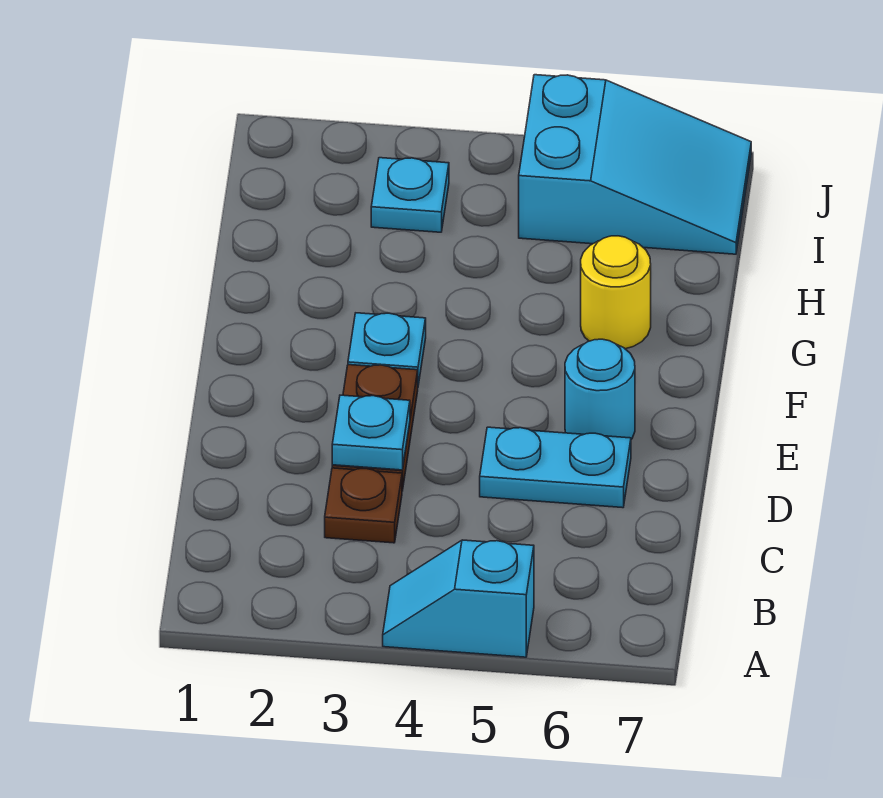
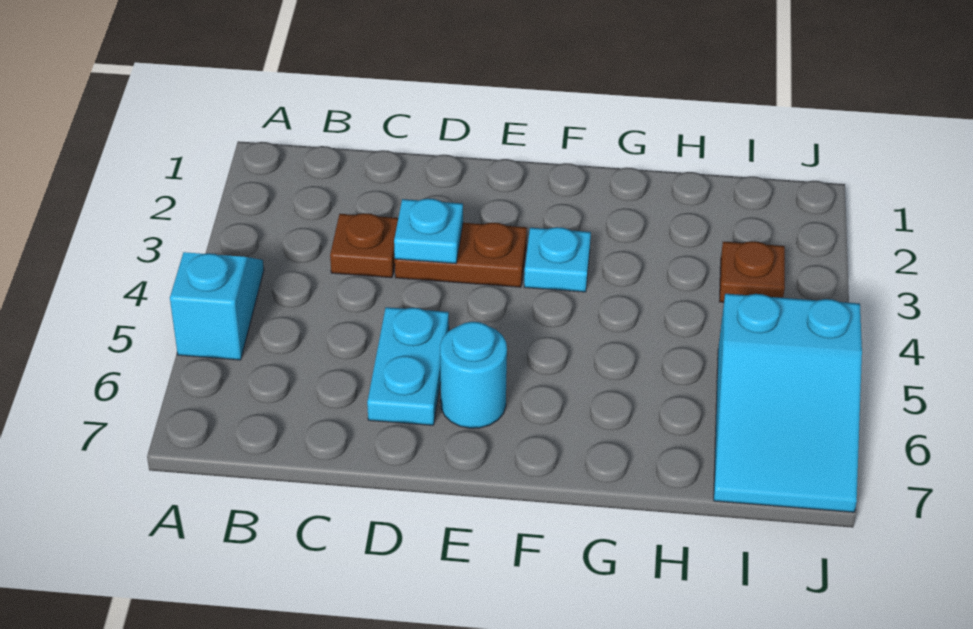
yellow round brick G6 level 1 -> none
cyan plate I3 level 1 -> brown plate I3 level 1

